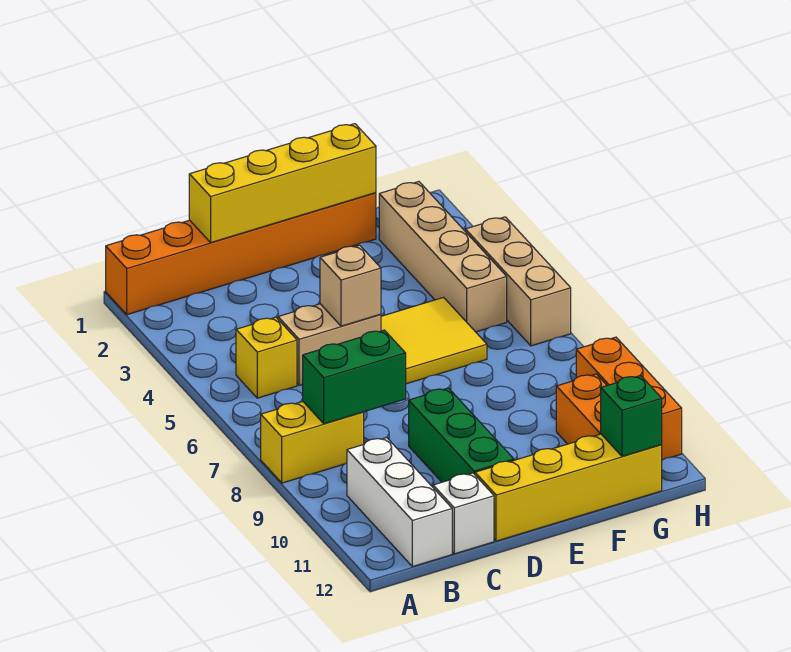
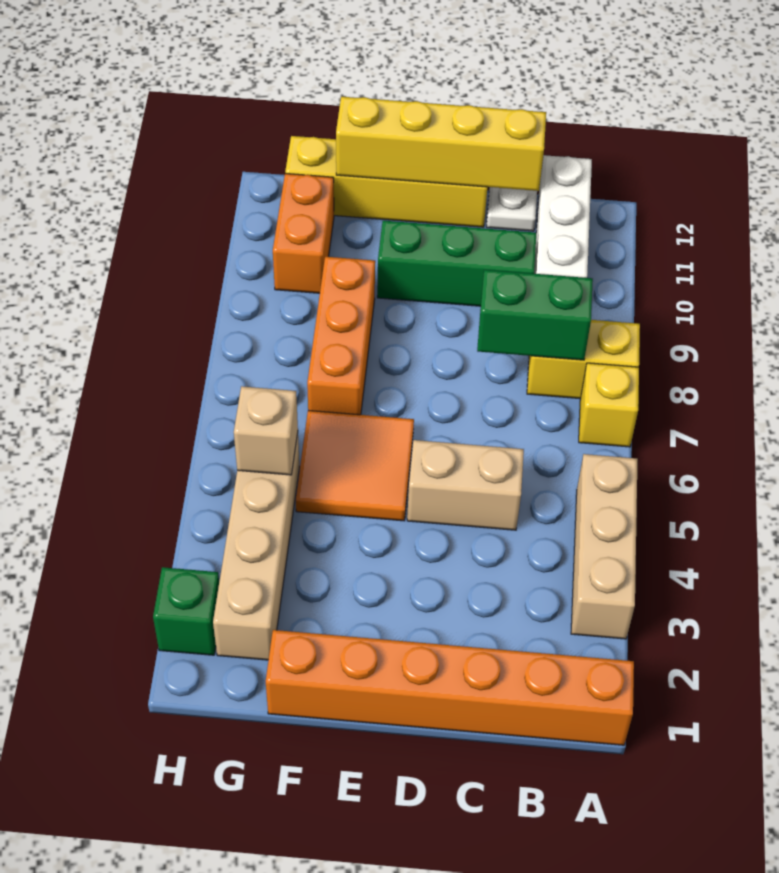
yellow brick B5 level 1 -> yellow brick A7 level 1
yellow brick C1:F1 level 2 -> yellow brick C12:F12 level 2
white brick C12 level 1 -> white plate C12 level 1
tan brick D5 level 2 -> tan brick G5 level 2
green brick D9:D11 level 1 -> green brick C10:E10 level 1
yellow tile E5:F6 level 1 -> orange tile E5:F6 level 1
green brick G12 level 2 -> green brick H2 level 1
tan brick H4:H6 level 1 -> tan brick A3:A5 level 1
orange brick H9:H11 level 1 -> orange brick F7:F9 level 1

